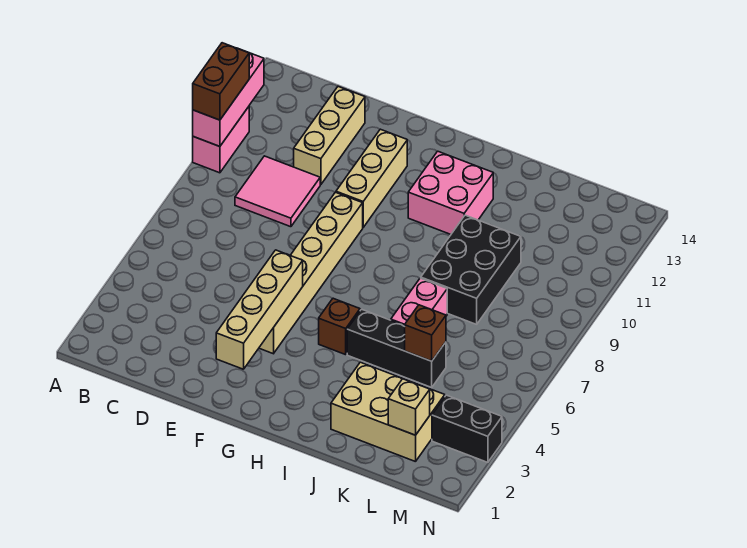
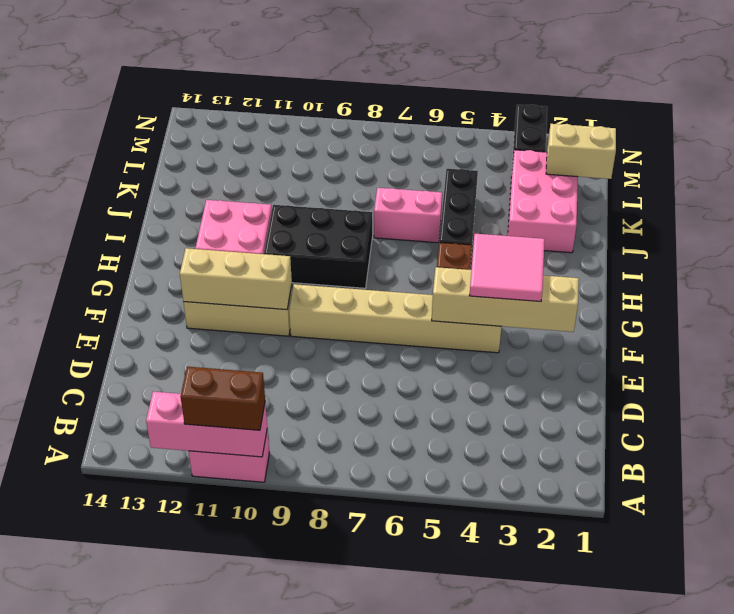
pink tile C9:D10 level 1 -> pink tile F3:G4 level 3
tan brick D11:D13 level 1 -> tan brick F10:F12 level 2
tan brick J2:L3 level 1 -> pink brick J2:L3 level 1
black brick J8:K10 level 1 -> black brick H8:I10 level 1
brown brick K5 level 2 -> none
tan brick L2 level 2 -> tan brick L1:L2 level 2

